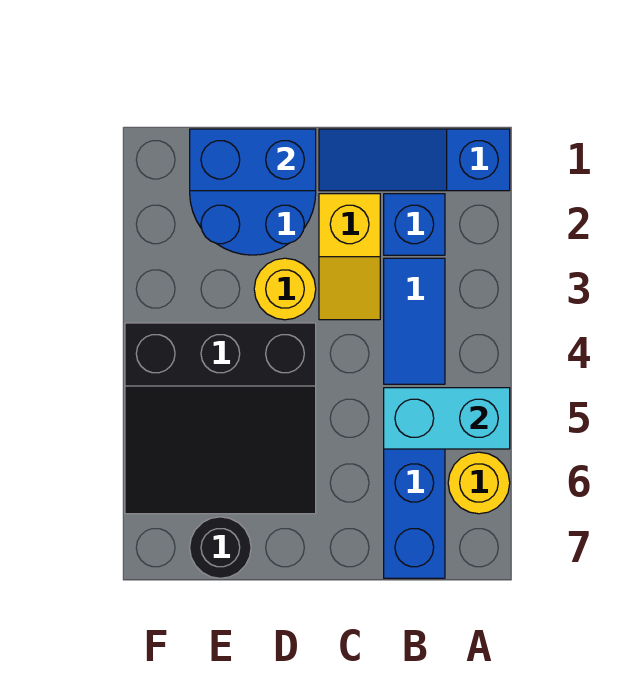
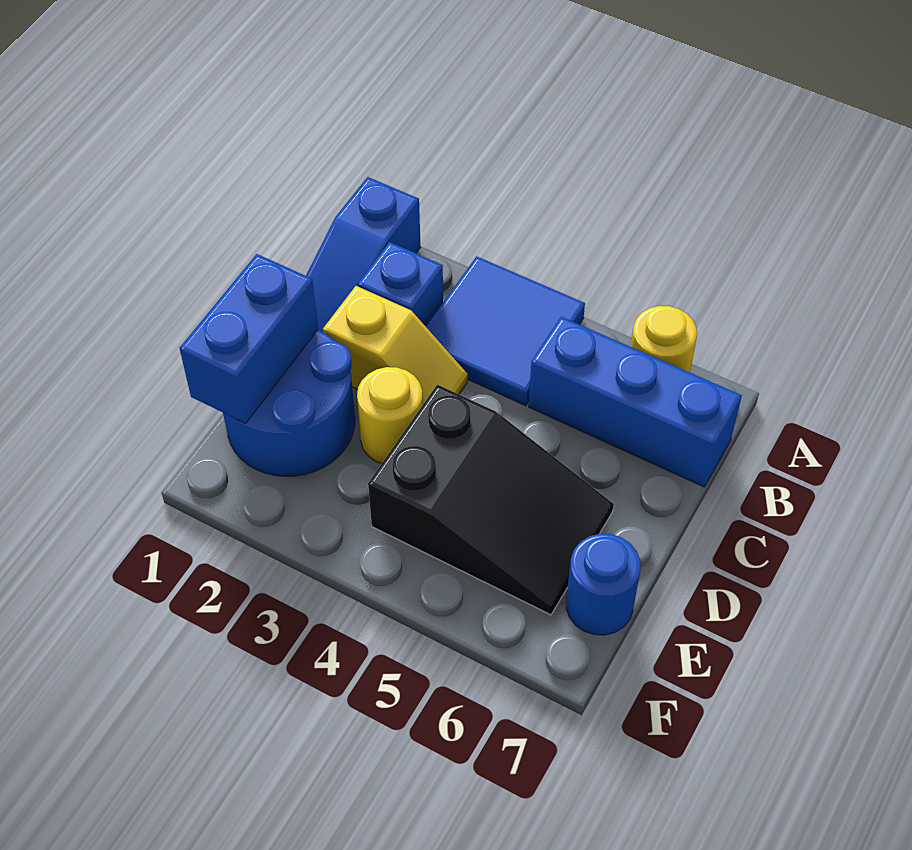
cyan brick A5:B5 level 2 -> none
blue tile B3:B4 level 1 -> blue tile A3:B4 level 1
black slope D4:F6 level 1 top 4 -> black slope D4:E6 level 1 top 4
black round brick E7 level 1 -> blue round brick E7 level 1

